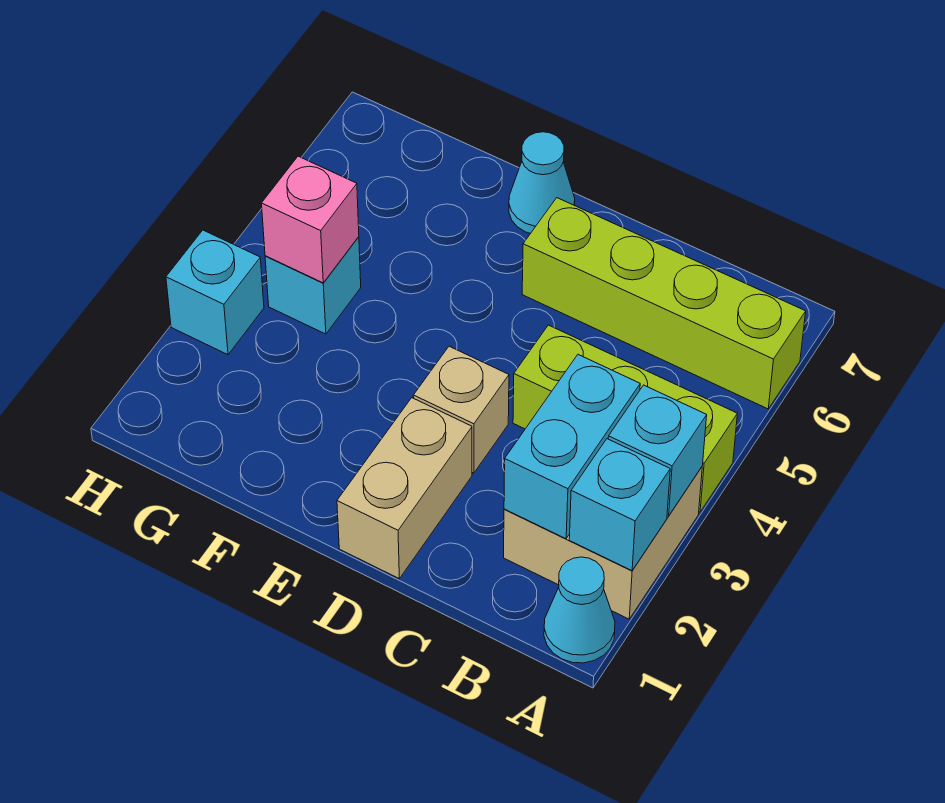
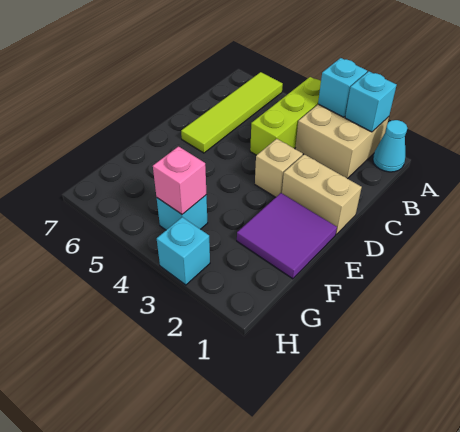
lime brick A6:D6 level 1 -> lime tile A6:D6 level 1
cyan brick B2:B3 level 2 -> none
none -> purple tile E1:F2 level 1
cyan cone E7 level 1 -> none

